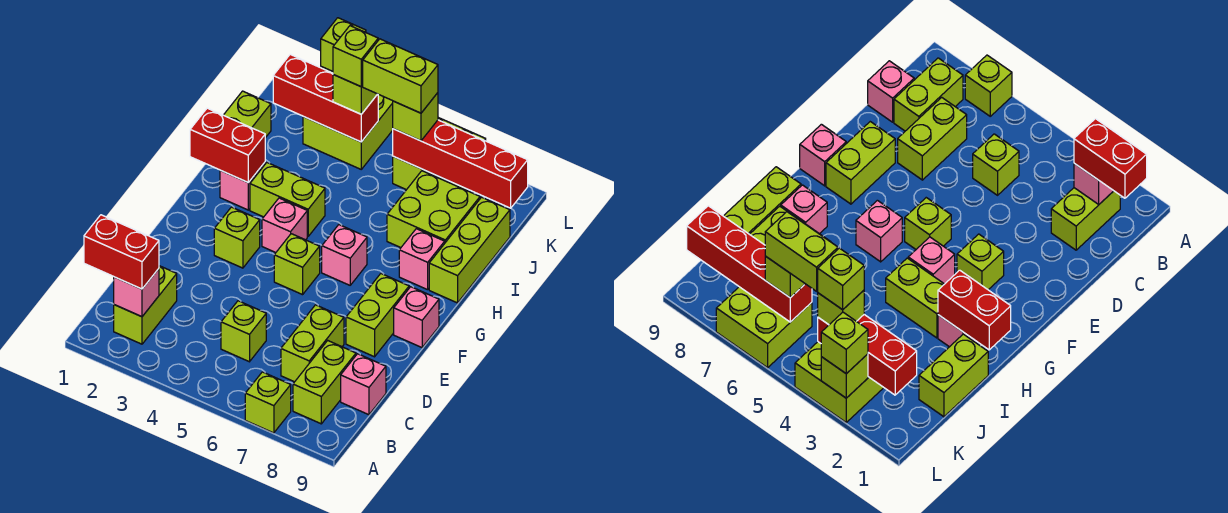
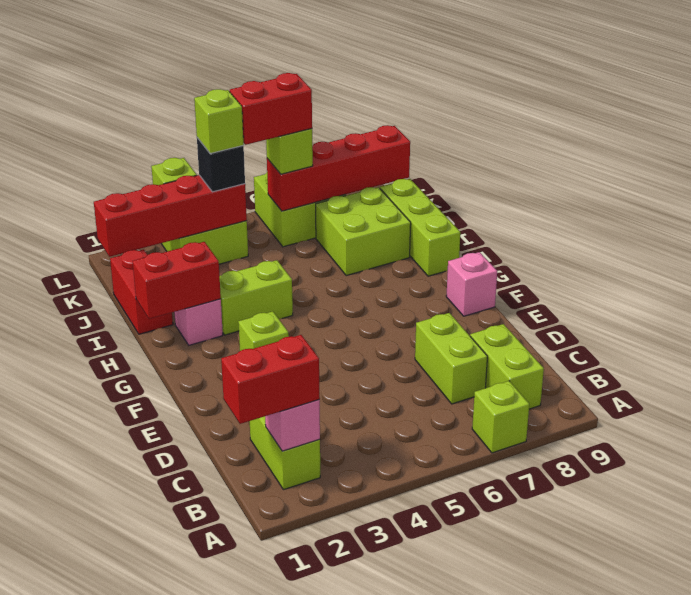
lime brick C5 level 1 -> none
pink brick C9 level 1 -> none
lime brick E8:F8 level 1 -> none
lime brick F5 level 1 -> none
pink brick G4 level 1 -> none
pink brick G6 level 1 -> none
pink brick H8 level 1 -> none
lime brick I1:J1 level 1 -> red brick I1:J1 level 1
red brick K2:K4 level 2 -> red brick K1:K4 level 2
lime brick K4 level 3 -> black brick K4 level 3
lime brick K5:K6 level 4 -> red brick K5:K6 level 4
lime brick L3 level 3 -> none

